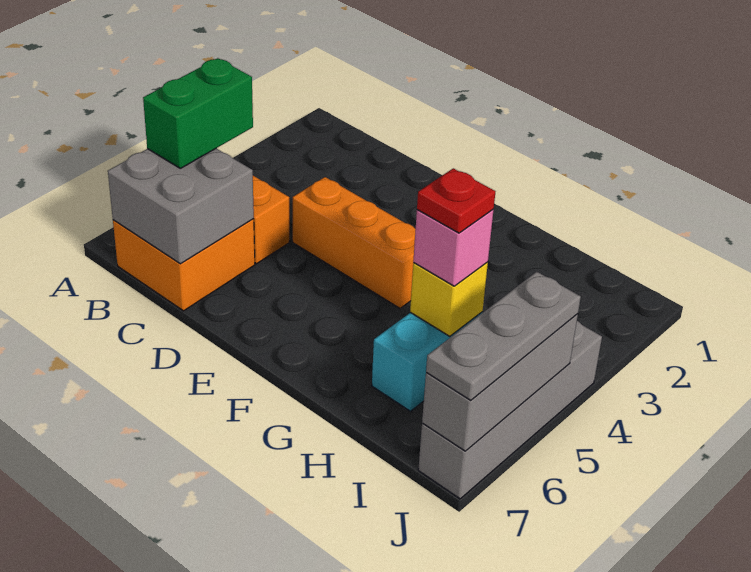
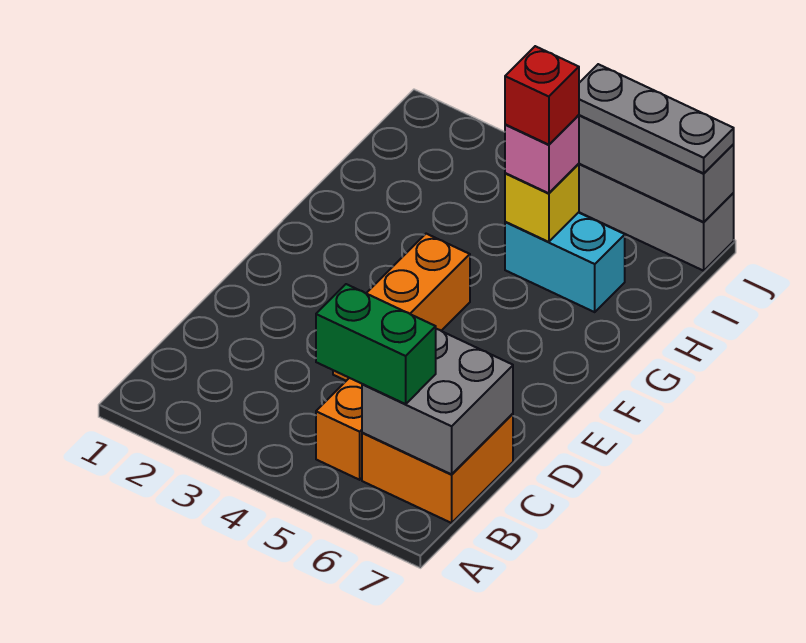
red plate H5 level 4 -> red brick H5 level 4

